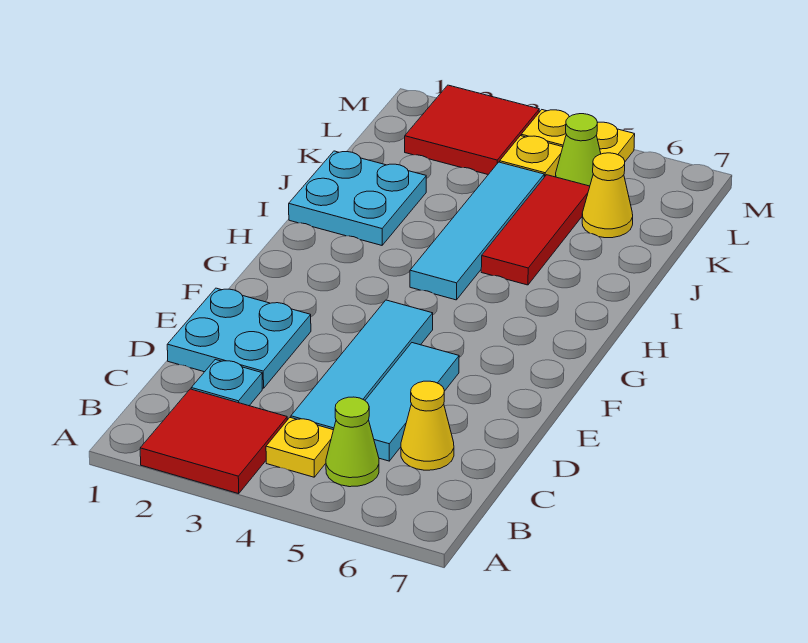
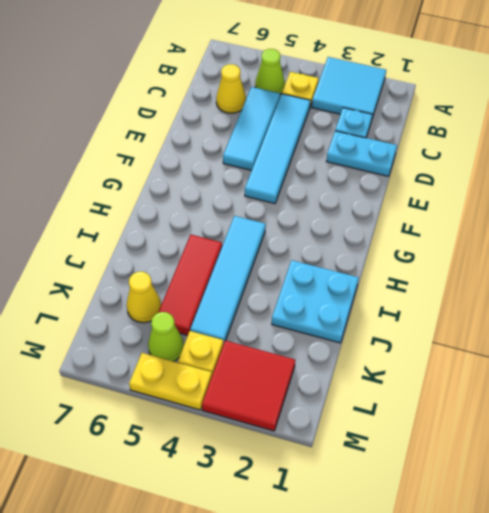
red tile A2:B3 level 1 -> cyan tile A2:B3 level 1
cyan plate D1:E2 level 1 -> cyan plate D1:D2 level 1

